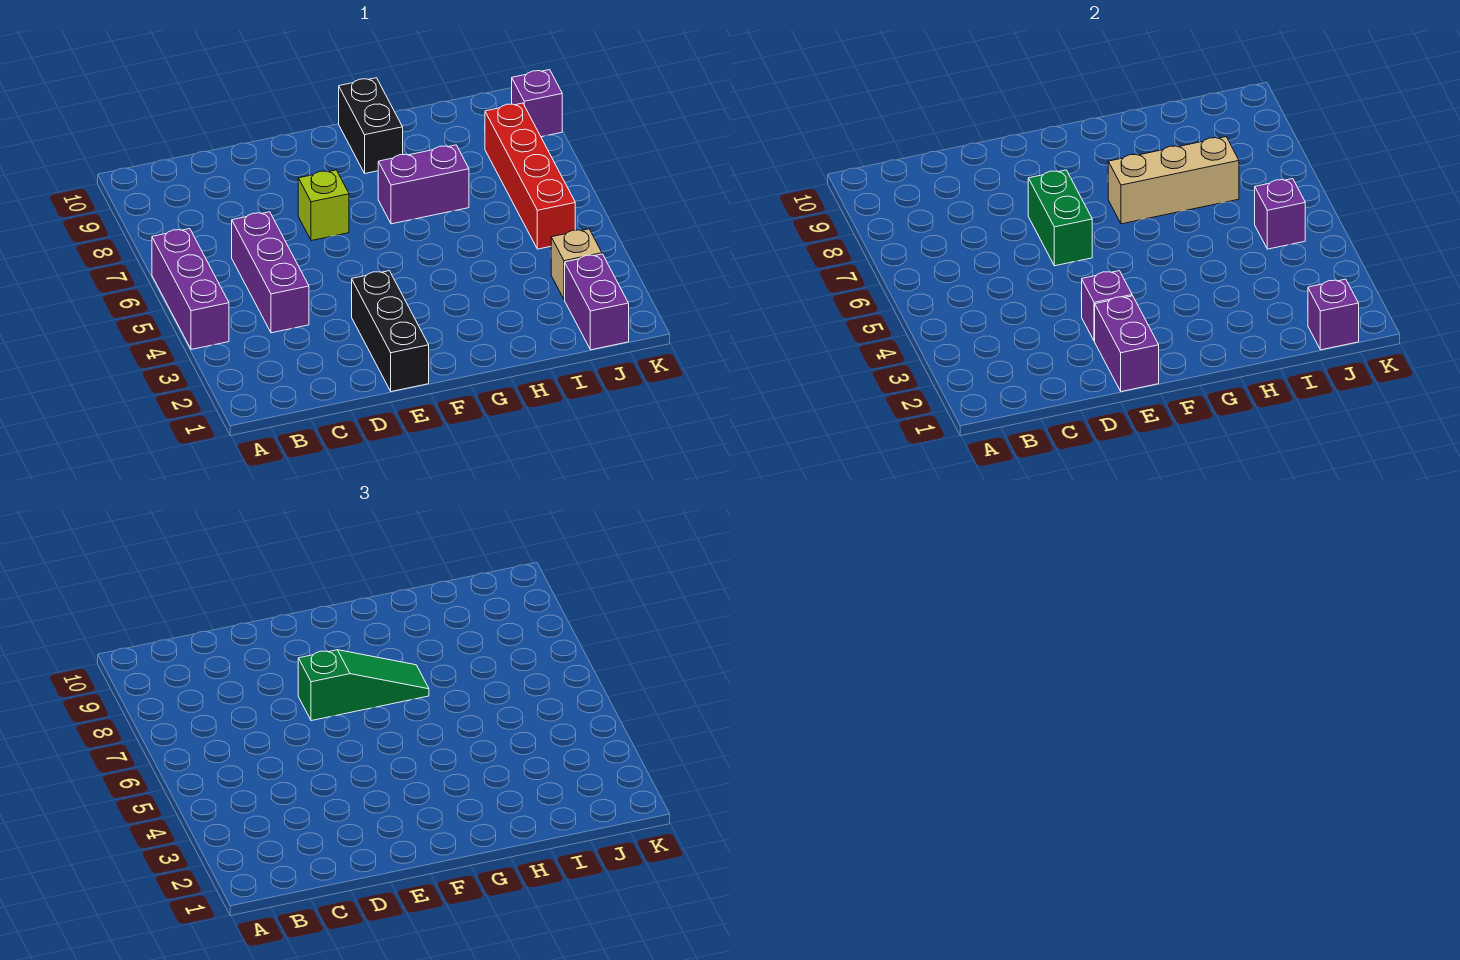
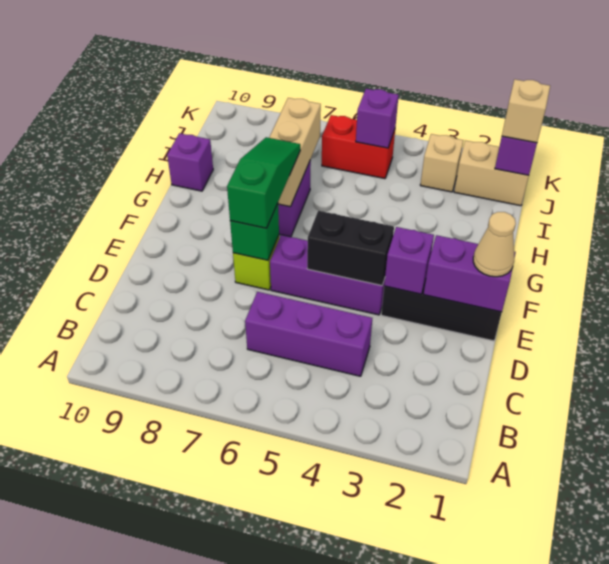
purple brick A4:A6 level 1 -> purple brick E4:E6 level 1
none -> tan cone E1 level 3
green brick E6:E7 level 2 -> green brick E7 level 2
black brick G9:G10 level 1 -> black brick E4:E5 level 2
purple brick J1:J2 level 1 -> tan brick J1:J2 level 1
none -> tan brick J1 level 3
red brick J5:J8 level 1 -> red brick J5:J6 level 1
purple brick K9 level 1 -> purple brick H10 level 1

